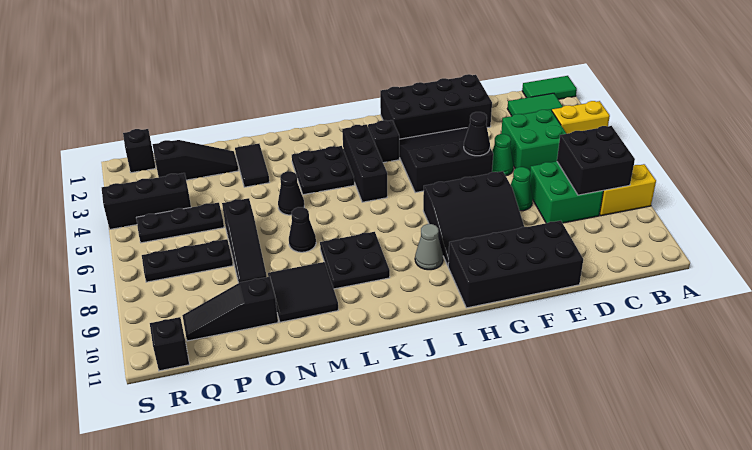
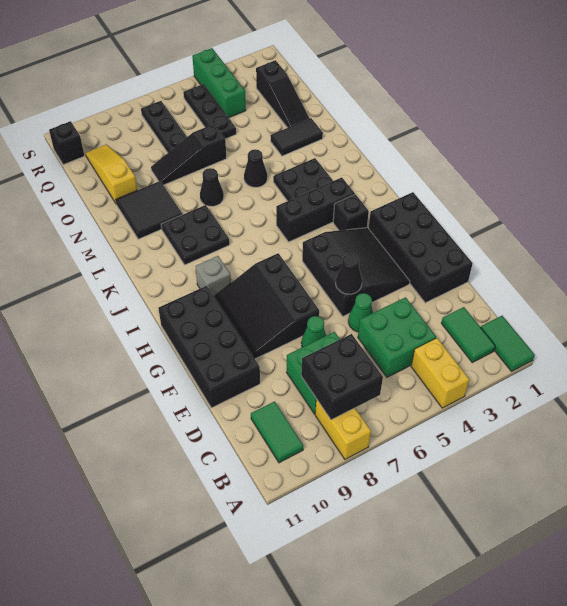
none -> green tile B10:C10 level 1
grey cone I9 level 1 -> grey brick I9 level 1
black slope O10:Q10 level 1 top O -> yellow slope O10:Q10 level 1 top O
black brick Q4:S4 level 1 -> green brick Q4:S4 level 1
black brick R1 level 1 -> none

